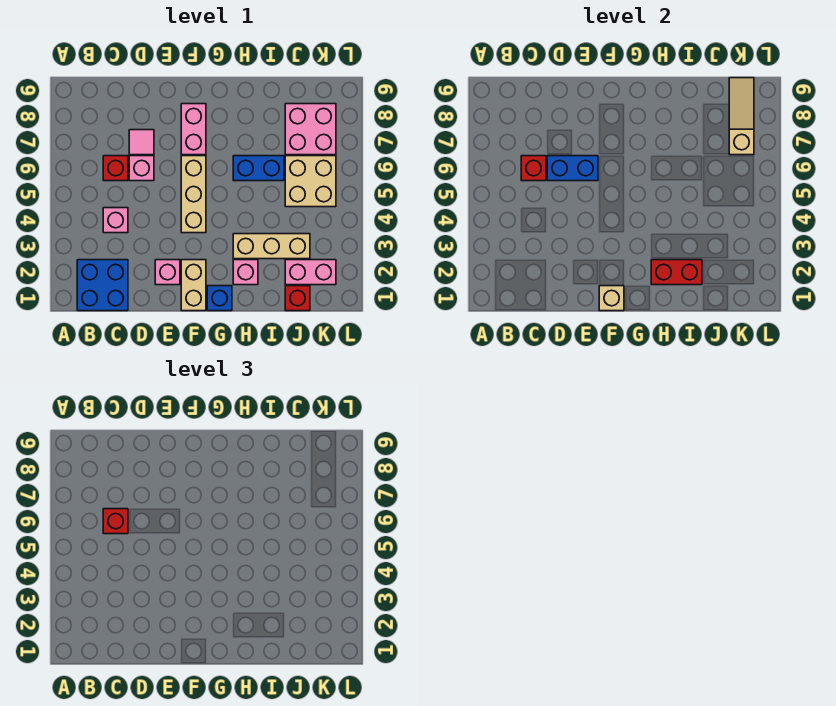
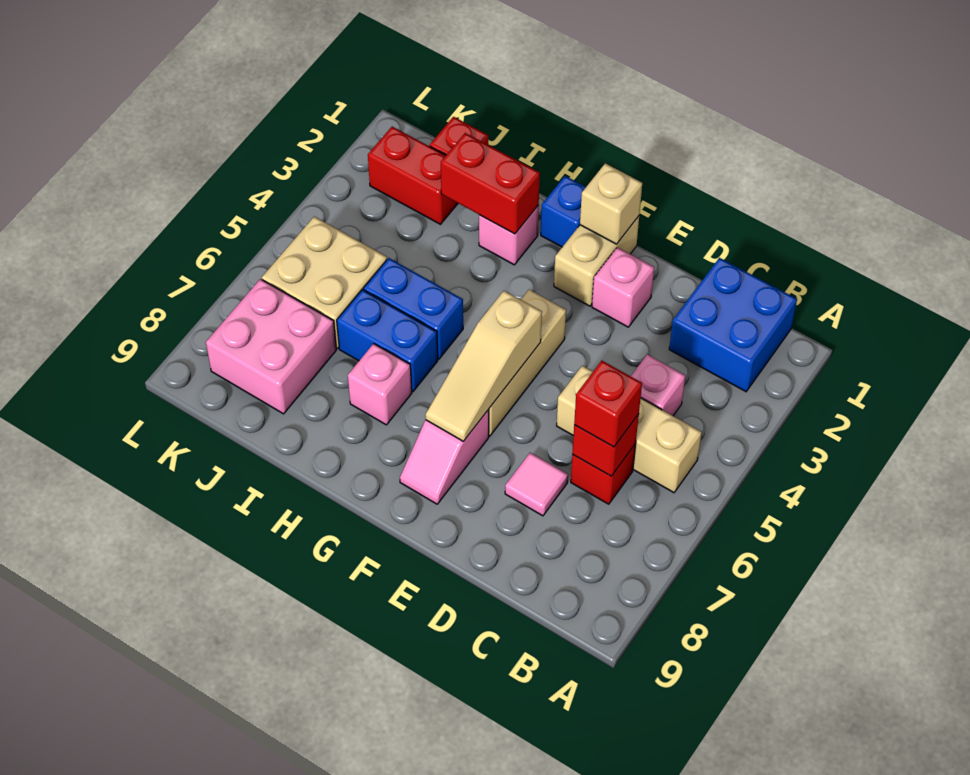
pink brick D6 level 1 -> pink brick H7 level 1
blue brick D6:E6 level 2 -> blue brick H5:I5 level 1
pink brick F7:F8 level 1 -> pink slope F7:F8 level 1 top 7
tan brick H3:J3 level 1 -> tan brick B5:D5 level 1
pink brick J2:K2 level 1 -> red brick J2:K2 level 1
tan slope K7:K9 level 2 top 7 -> tan slope F5:F7 level 2 top 5

